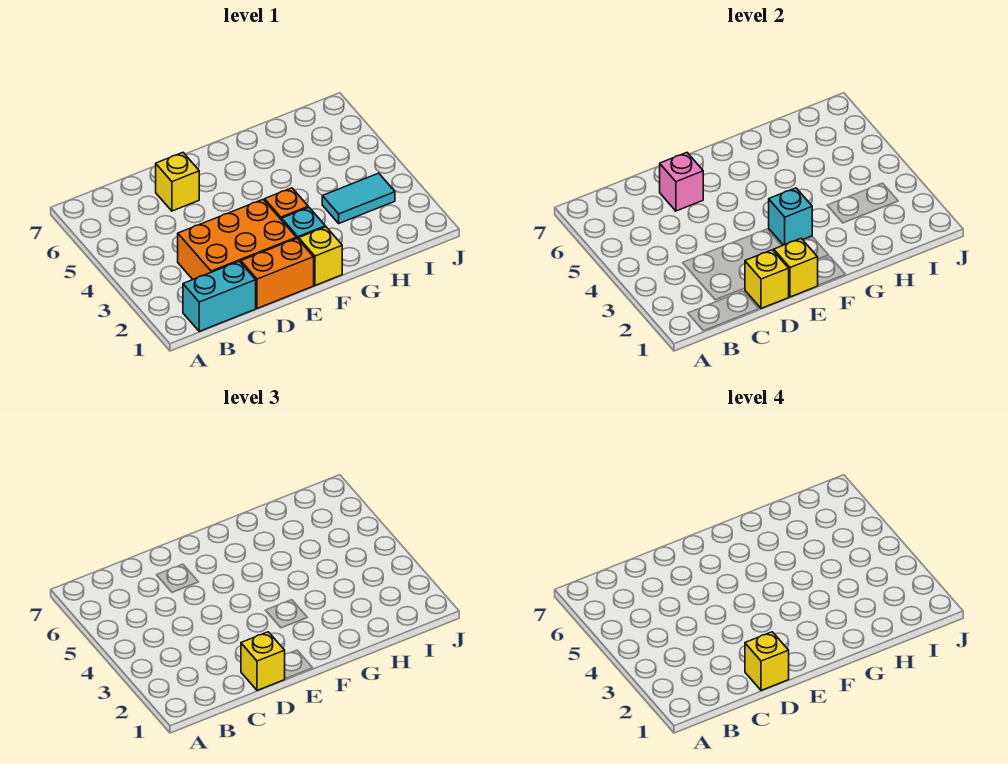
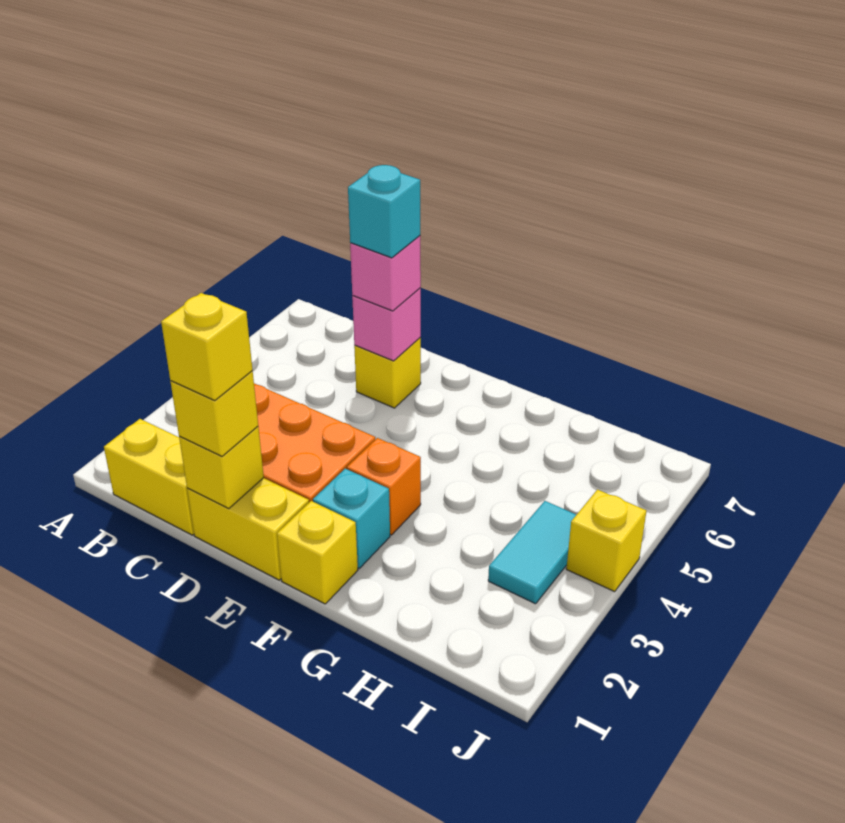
cyan brick B1:C1 level 1 -> yellow brick B1:C1 level 1
orange brick D1:E1 level 1 -> yellow brick D1:E1 level 1
none -> pink brick D6 level 3
yellow brick E1 level 2 -> yellow brick J4 level 1
cyan brick F3 level 2 -> cyan brick D6 level 4
cyan tile H3:I3 level 1 -> cyan tile I3:I4 level 1

